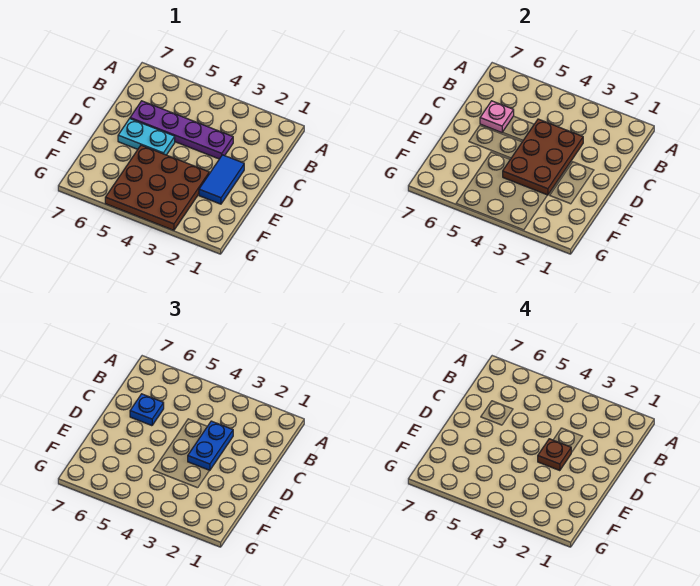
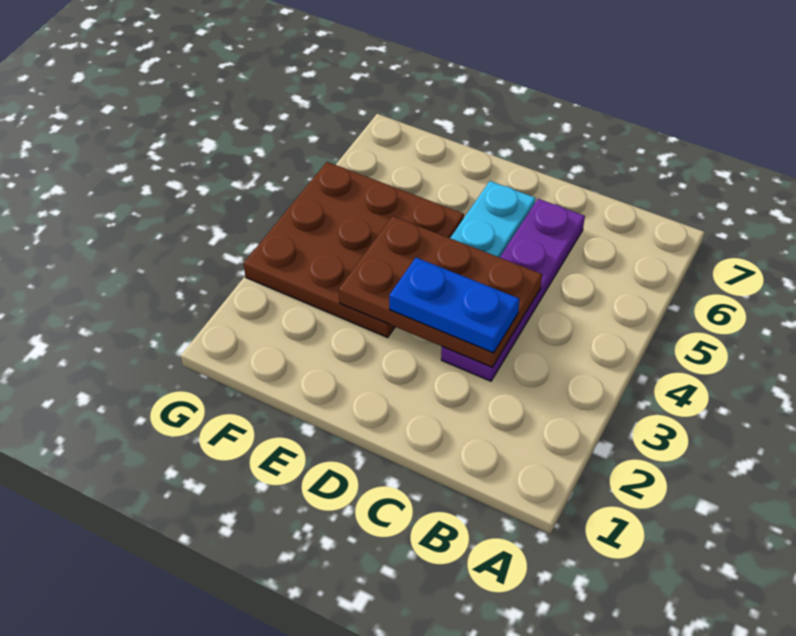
pink plate C6 level 2 -> none
blue plate C6 level 3 -> none
blue tile D2:E2 level 1 -> none
brown plate D3 level 4 -> none

